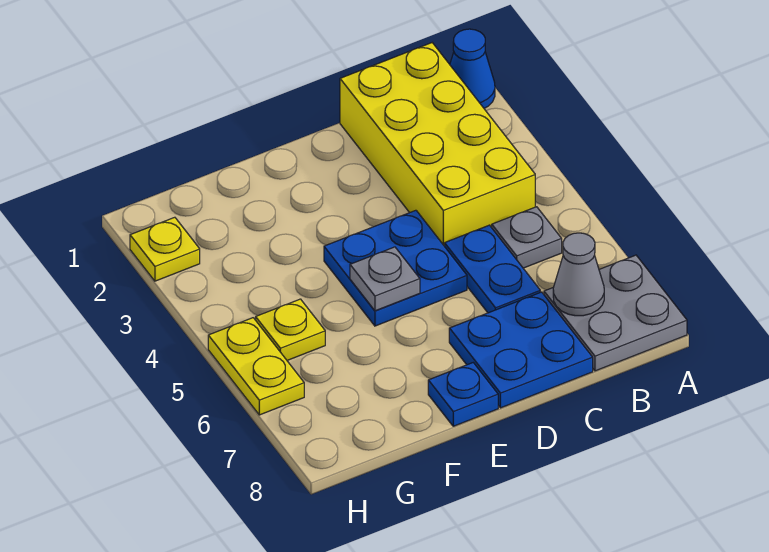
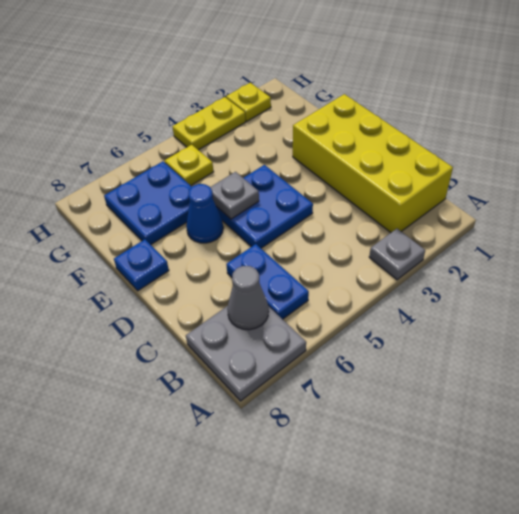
blue cone A1 level 1 -> blue cone E6 level 1
yellow brick B1:C4 level 1 -> yellow brick B1:E2 level 1
grey plate B5 level 1 -> grey plate A3 level 1
blue plate C5:C6 level 1 -> blue plate B6:C6 level 1
blue plate C7:D8 level 1 -> blue plate F6:G7 level 1
yellow plate H5:H6 level 1 -> yellow plate H3:H4 level 1

